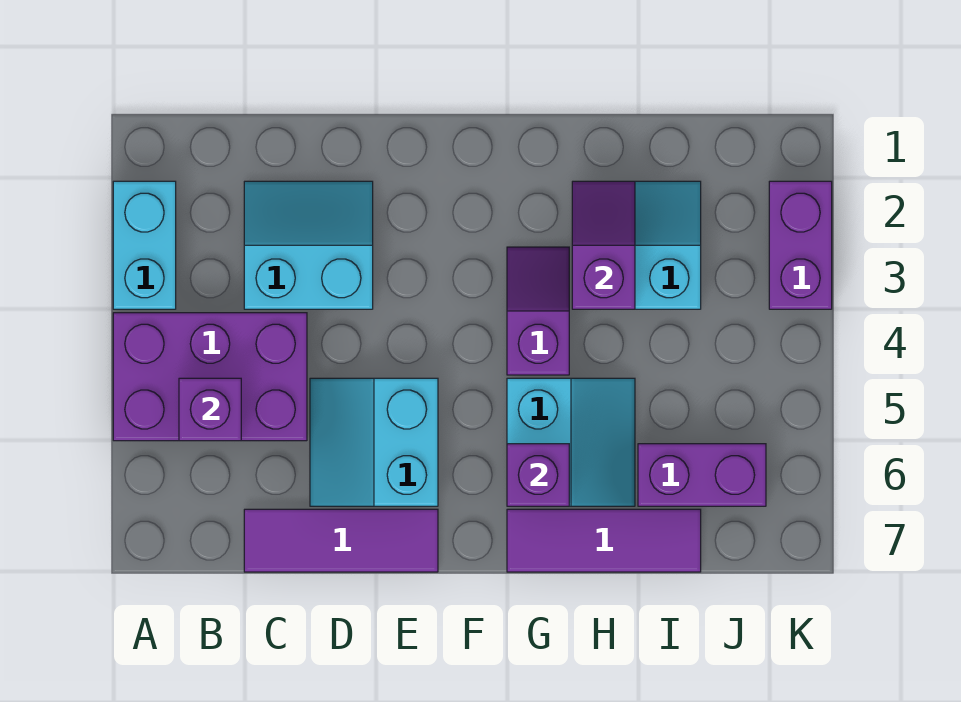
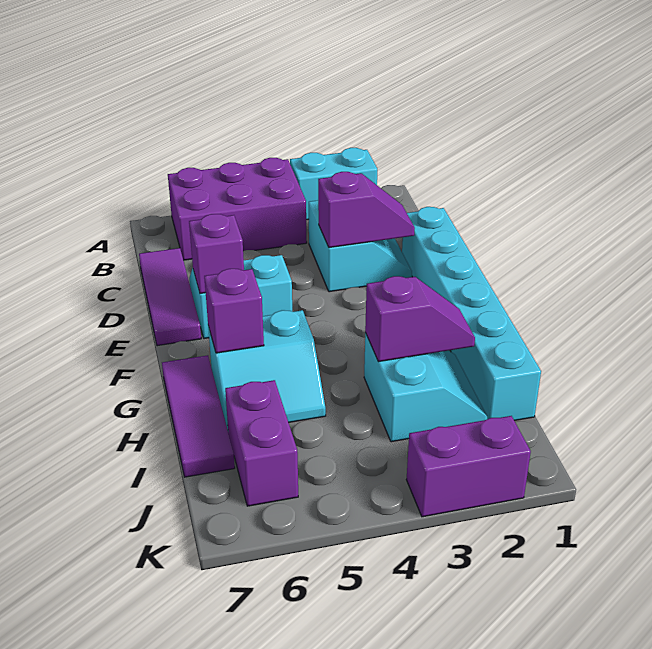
purple brick A4:C5 level 1 -> purple brick A4:B6 level 1
purple brick B5 level 2 -> purple brick E6 level 2
none -> cyan brick D1:I1 level 1
purple slope G3:G4 level 1 top 4 -> purple slope D2:D3 level 2 top 3

